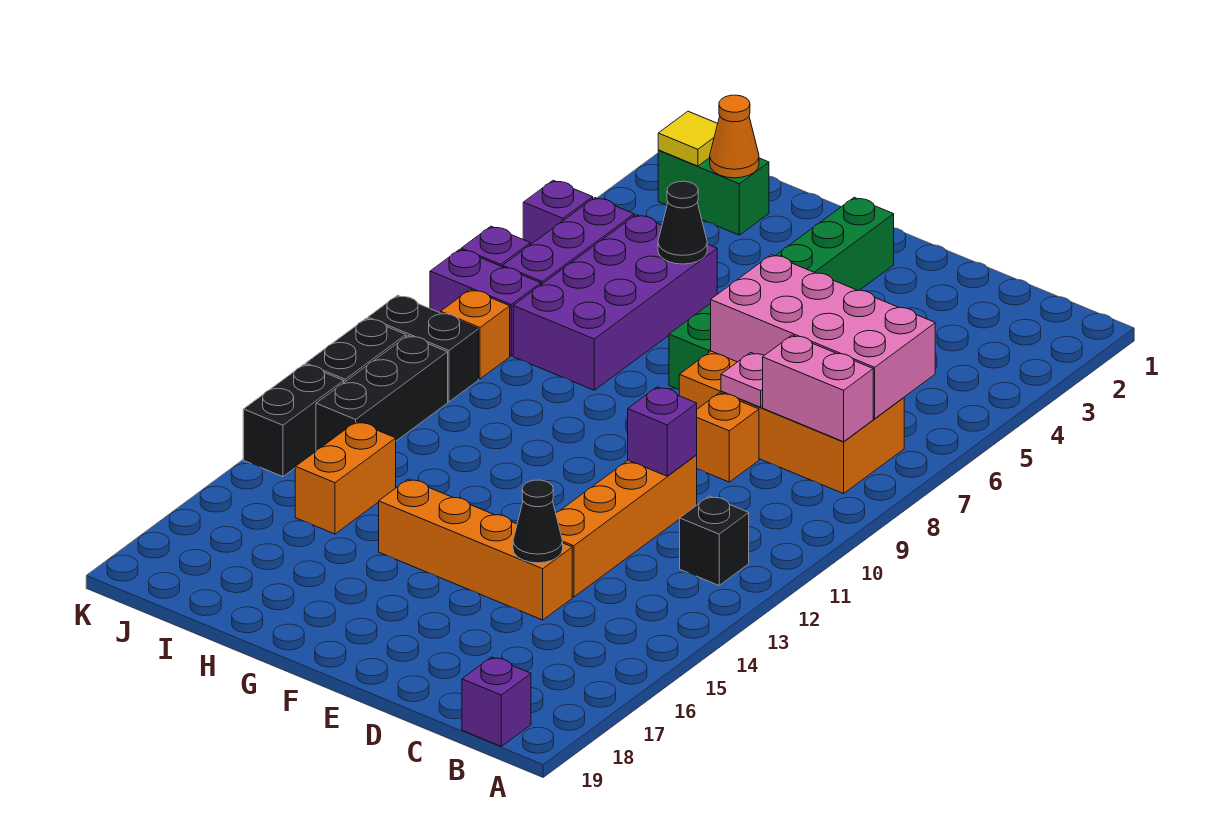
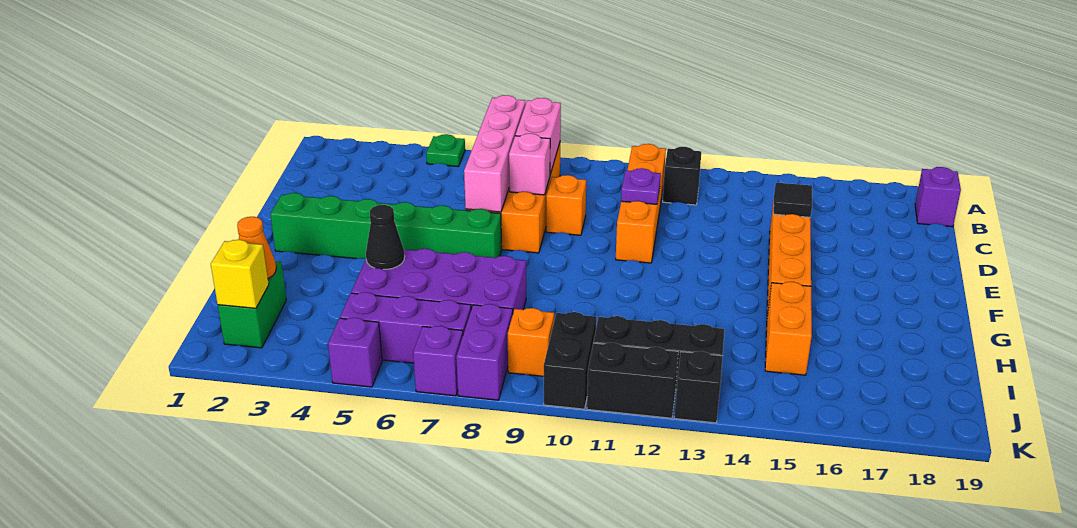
none -> green plate A5 level 1
pink brick B6:E7 level 2 -> pink brick B7:E7 level 2
pink plate D8 level 2 -> pink brick D8 level 2
orange brick D11:D14 level 1 -> orange brick B11:E11 level 1
purple brick D11 level 2 -> purple plate D11 level 2
black cone D15 level 2 -> black tile D15 level 2
orange brick I14:I15 level 1 -> orange brick H15:I15 level 1
yellow tile J2 level 2 -> yellow brick J2 level 2
black brick K13:K14 level 1 -> black brick K13 level 1

